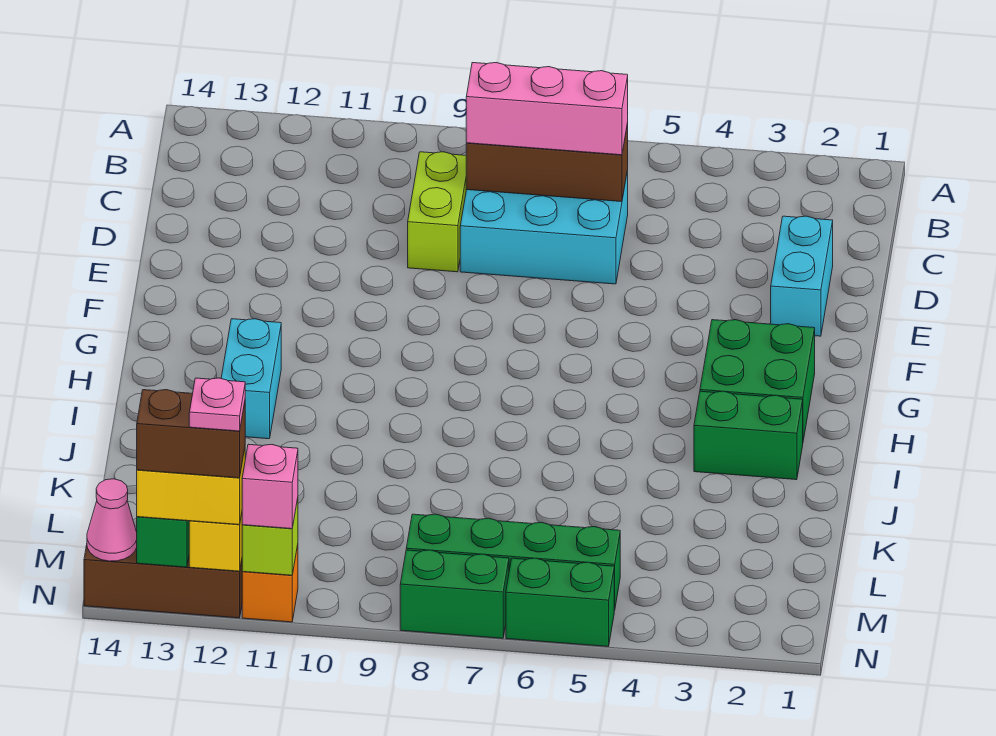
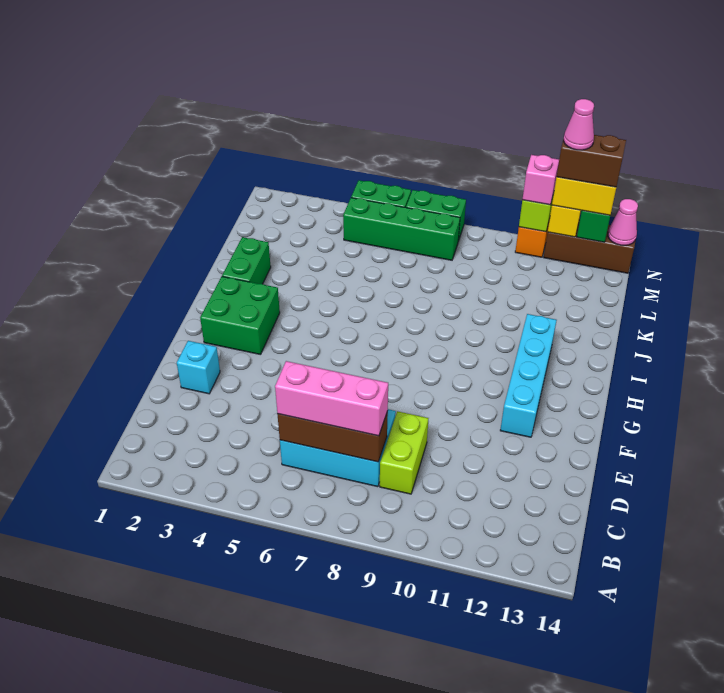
cyan brick D2:E2 level 1 -> cyan brick E2 level 1
cyan brick H12:I12 level 1 -> cyan brick F12:I12 level 1
green brick I2:I3 level 1 -> green brick I2:J2 level 1
pink plate N12 level 5 -> pink cone N12 level 5

